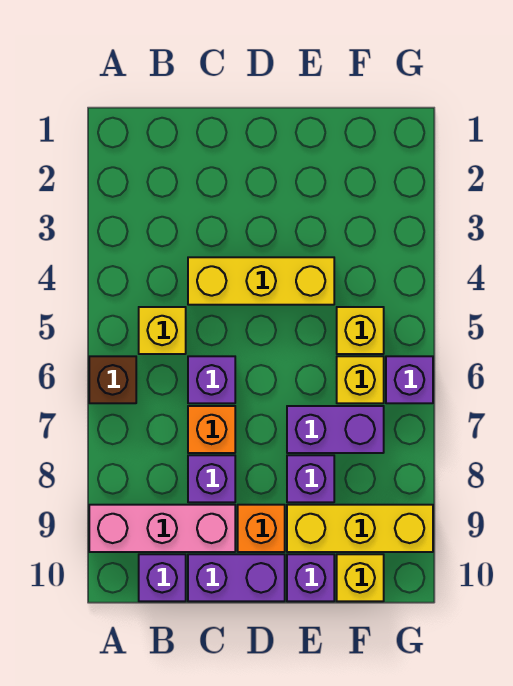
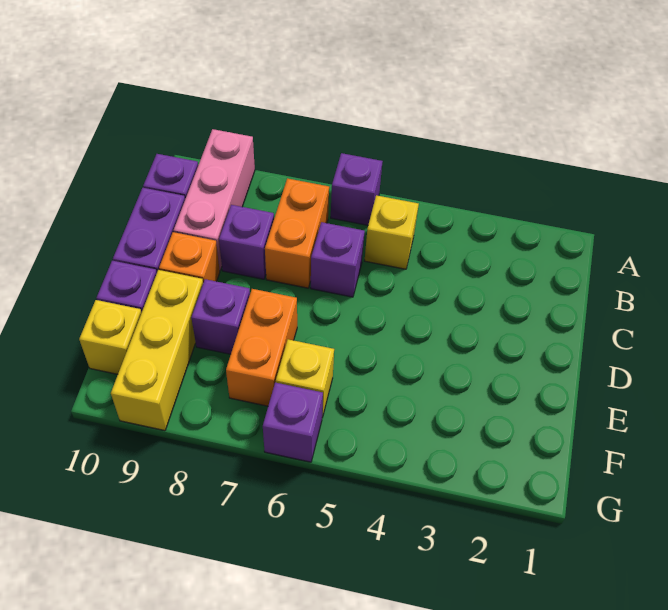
brown brick A6 level 1 -> purple brick A6 level 1
yellow brick C4:E4 level 1 -> none
orange brick C7 level 1 -> orange brick B7:C7 level 1
purple brick E7:F7 level 1 -> orange brick E7:F7 level 1
yellow brick F5 level 1 -> none

